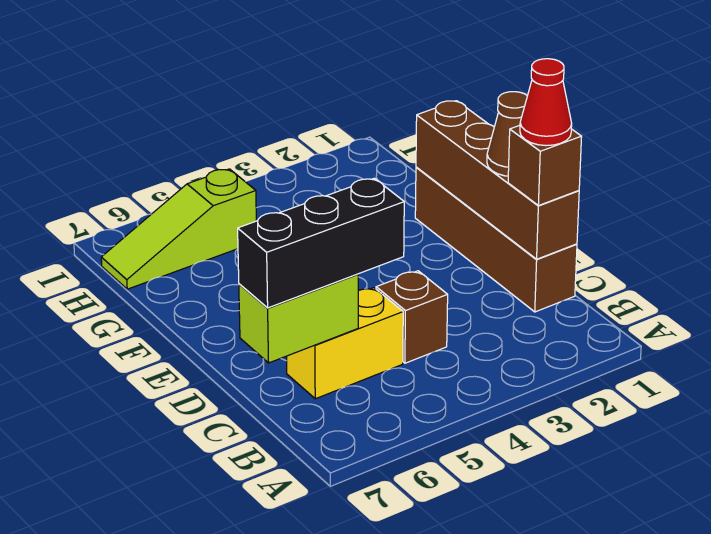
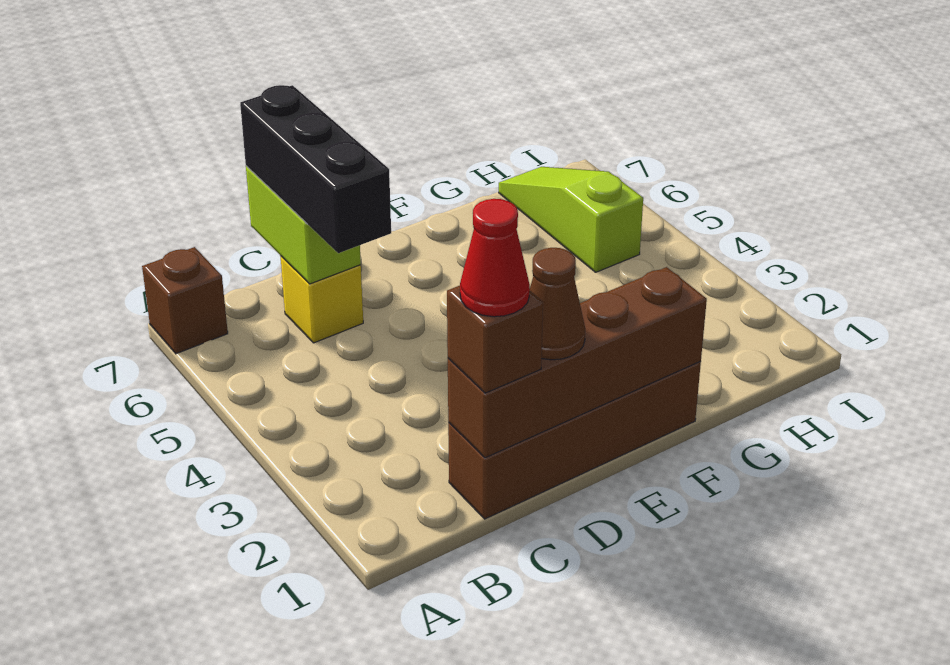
brown brick C4 level 1 -> brown brick A7 level 1
yellow brick C5:C6 level 1 -> yellow brick C6 level 1

